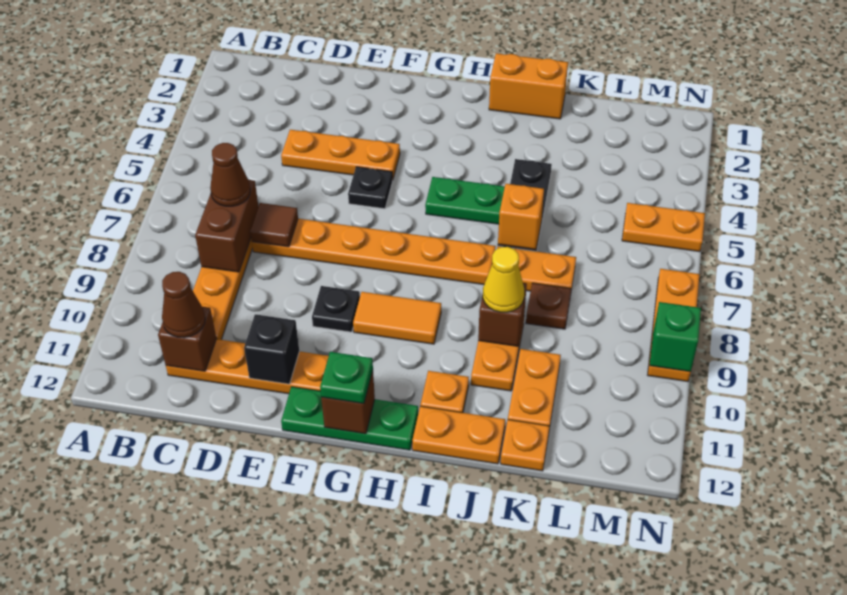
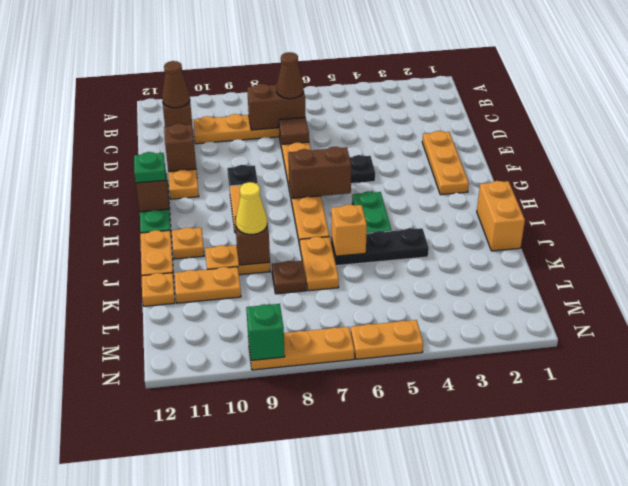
orange plate D4:F4 level 1 -> orange plate E2:G2 level 1
black brick E11 level 2 -> brown brick E11 level 2
none -> brown brick G6:G7 level 2
orange plate M5:N5 level 1 -> orange plate N5:N6 level 1

